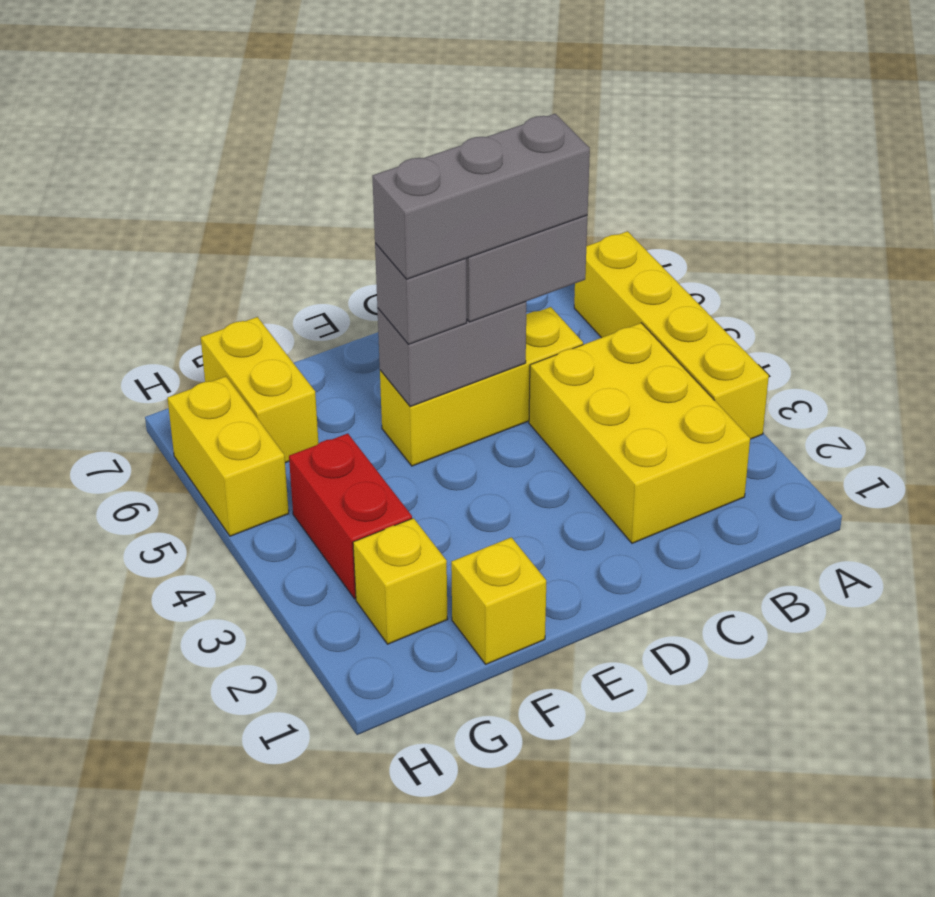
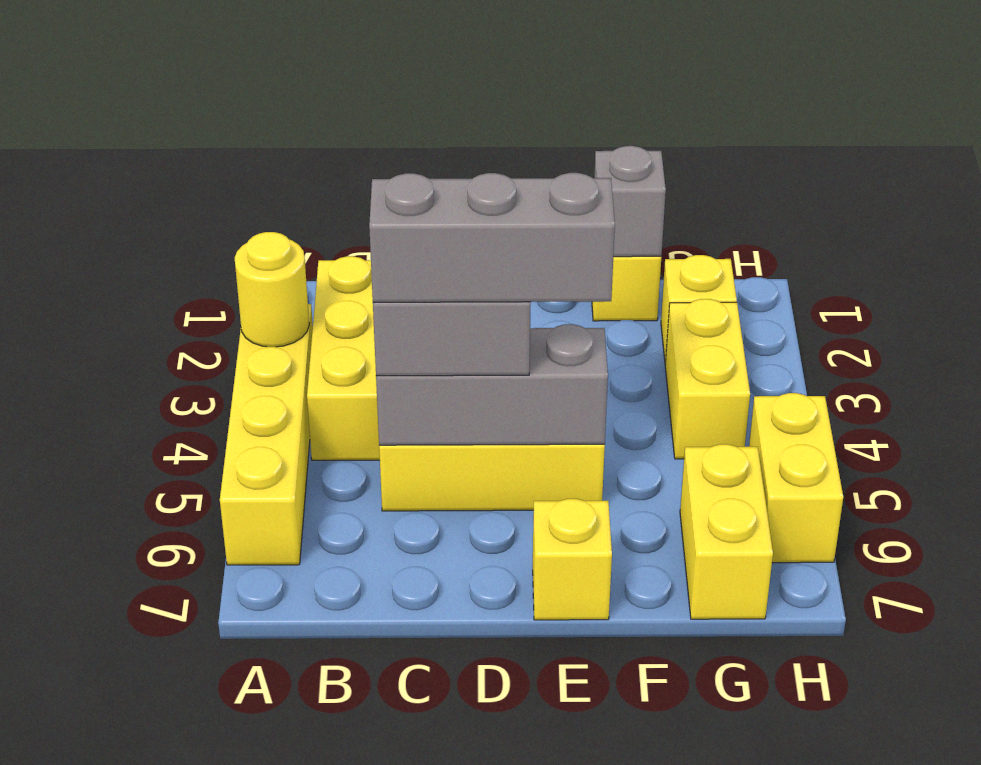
none -> yellow round brick A3 level 2
grey brick D5:E5 level 2 -> grey brick C5:E5 level 2
grey brick E5 level 3 -> grey brick F1 level 2
none -> yellow brick E7 level 1
red brick G3:G4 level 1 -> yellow brick G3:G4 level 1

